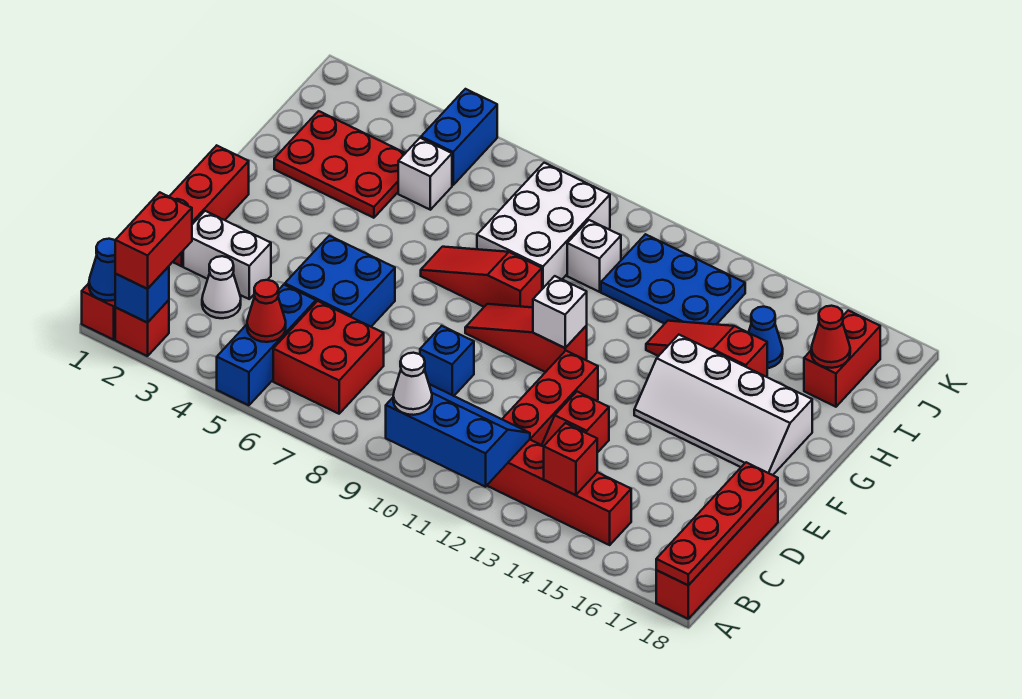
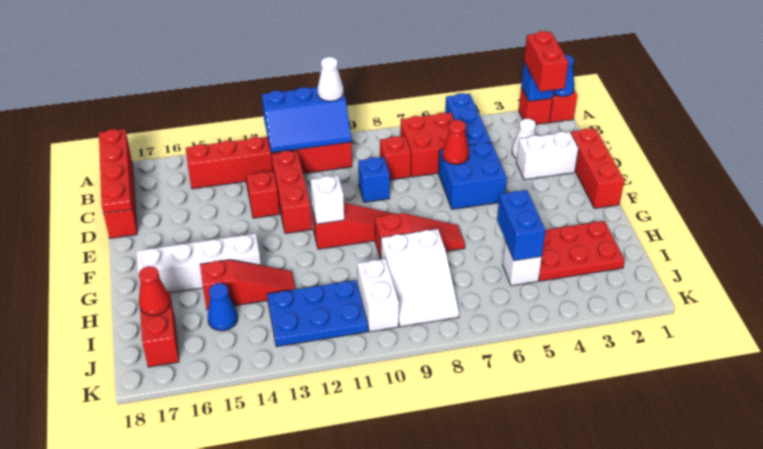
red cone B5 level 2 -> red cone D6 level 2
red brick B14 level 2 -> red brick C8 level 1
white brick H8:J9 level 1 -> white slope H8:J9 level 1 top H
white brick I10 level 1 -> white brick I10:J10 level 1
blue brick J5:K5 level 1 -> blue brick H5:I5 level 2

